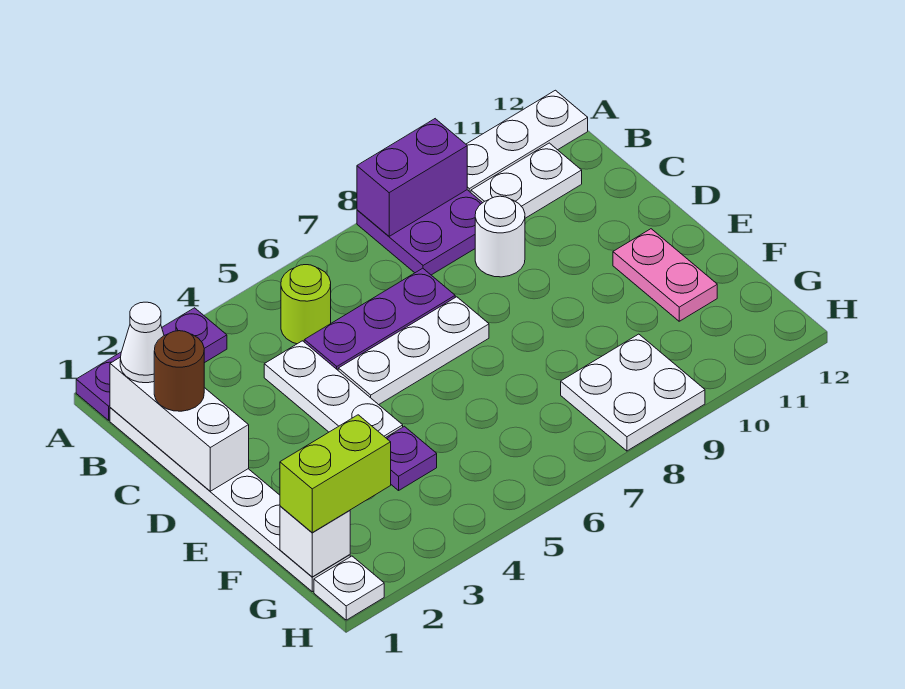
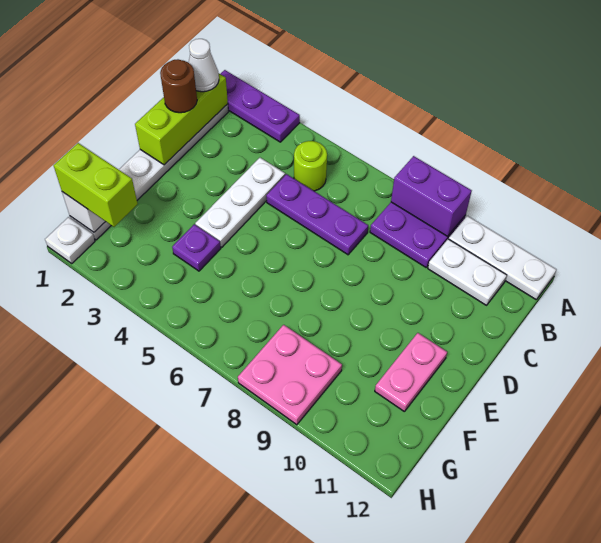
white brick B1:D1 level 2 -> lime brick B1:D1 level 2
white round brick C9 level 1 -> none
white plate D5:D7 level 1 -> none
white plate G8:H9 level 1 -> pink plate G8:H9 level 1

